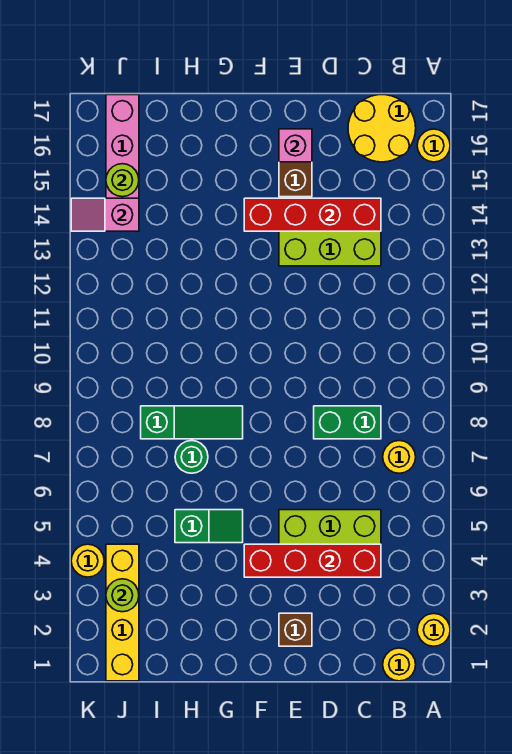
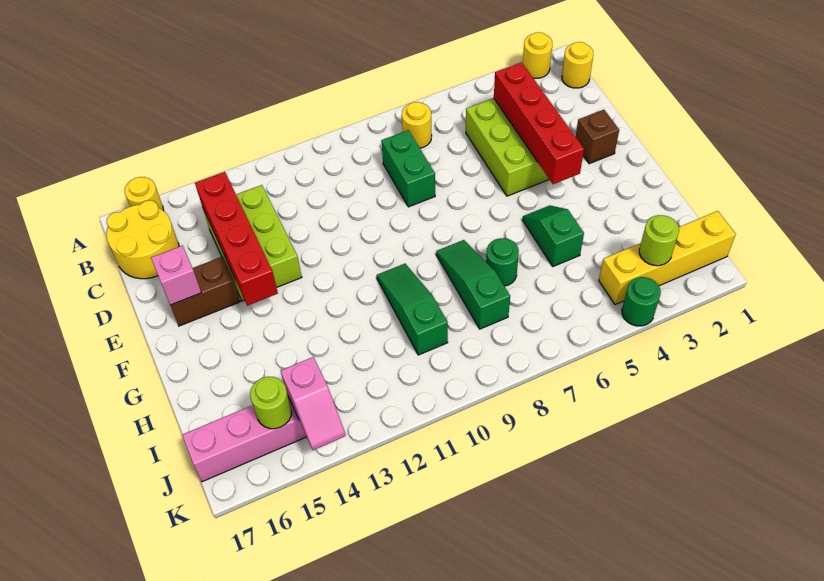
none -> green slope G10:I10 level 1 top I
yellow round brick K4 level 1 -> green round brick K4 level 1

